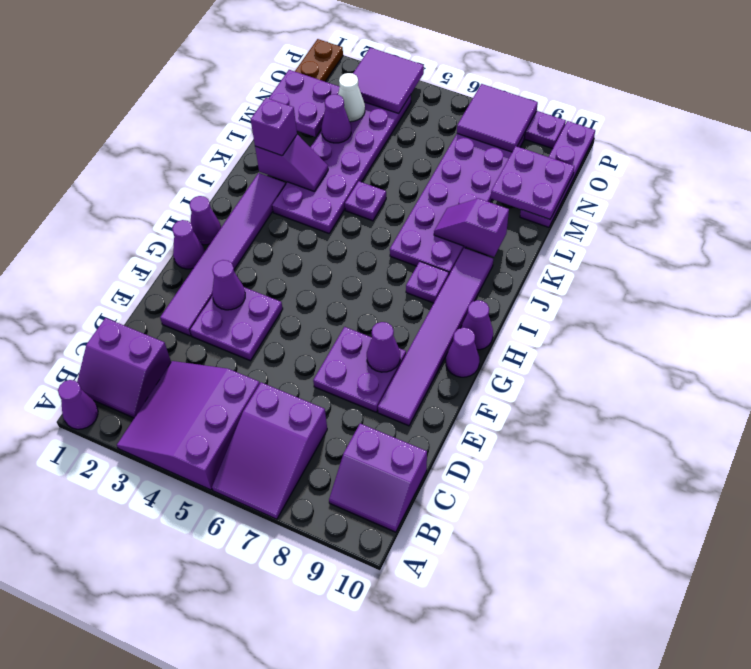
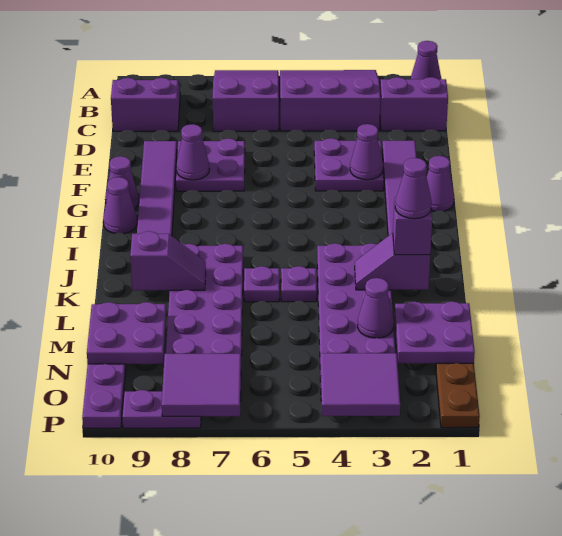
purple slope A3:C5 level 1 top 5 -> purple slope A3:C5 level 1 top C
purple cone H1 level 1 -> purple cone K2 level 4
purple plate I8 level 1 -> purple plate K6 level 1
white cone N3 level 2 -> none

